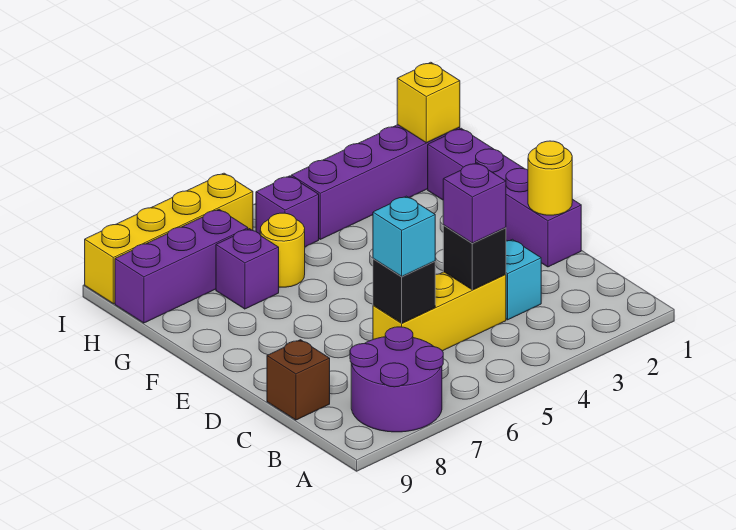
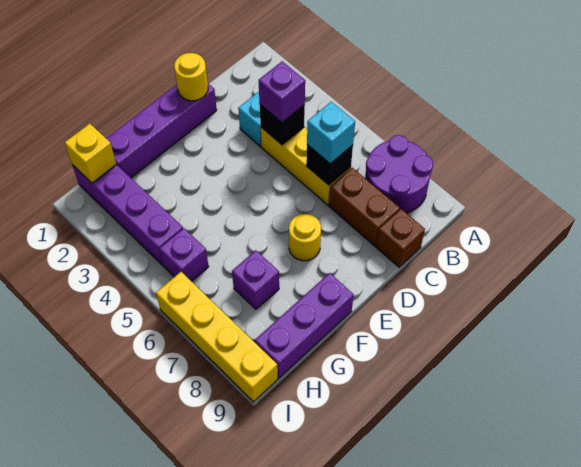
none -> brown brick C7:C8 level 1
yellow round brick G6 level 1 -> yellow round brick E7 level 1
purple brick H7:H9 level 1 -> purple brick F9:H9 level 1

